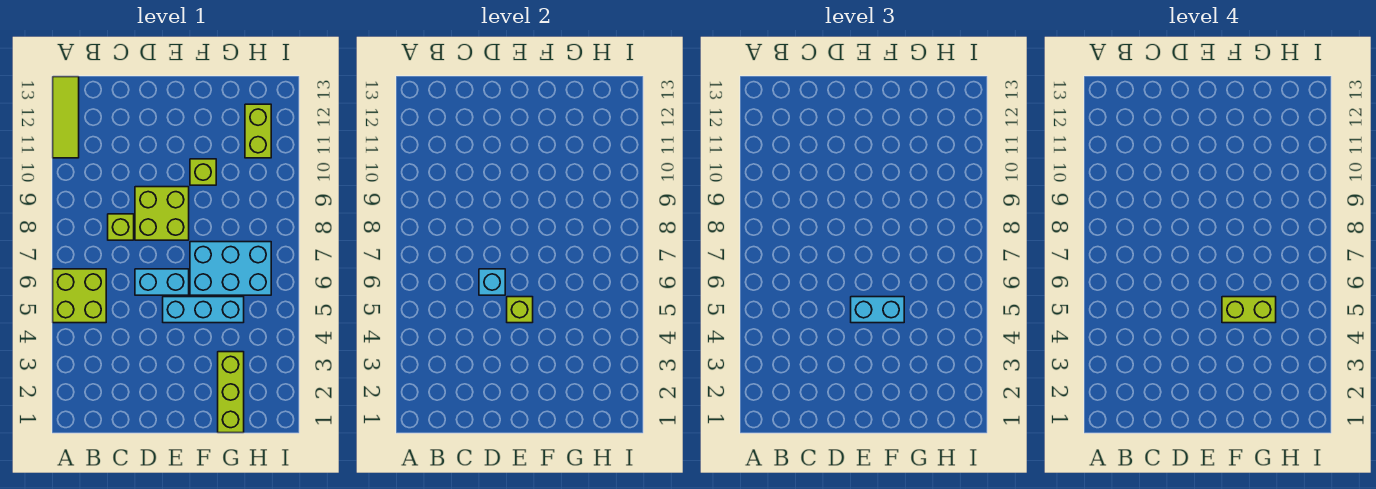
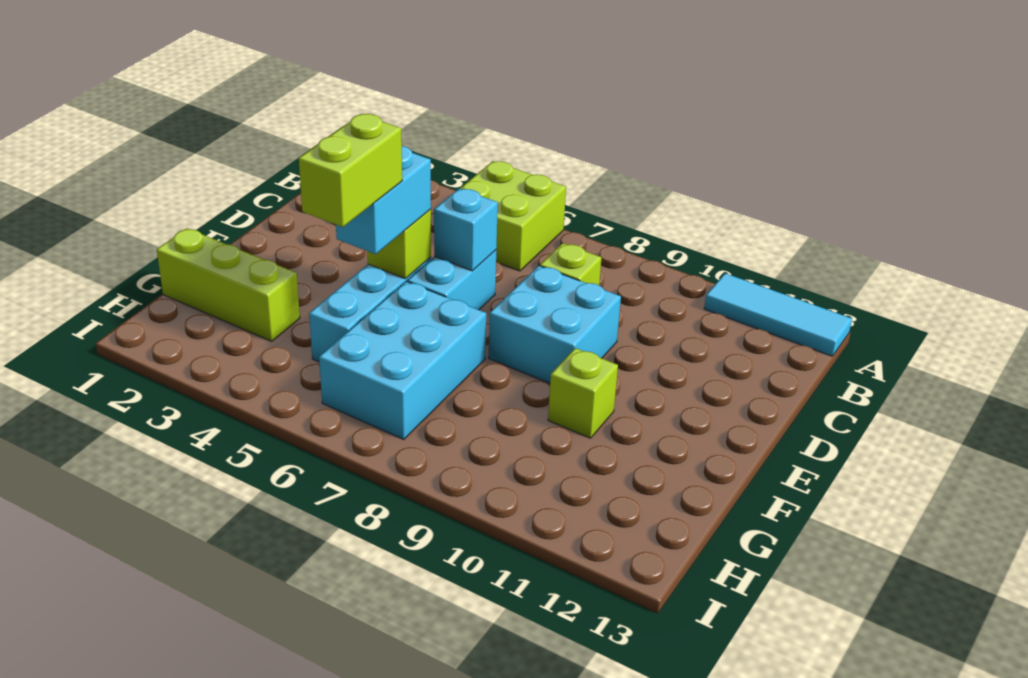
lime tile A11:A13 level 1 -> cyan tile A11:A13 level 1
lime brick D8:E9 level 1 -> cyan brick D8:E9 level 1
lime brick H11:H12 level 1 -> none

